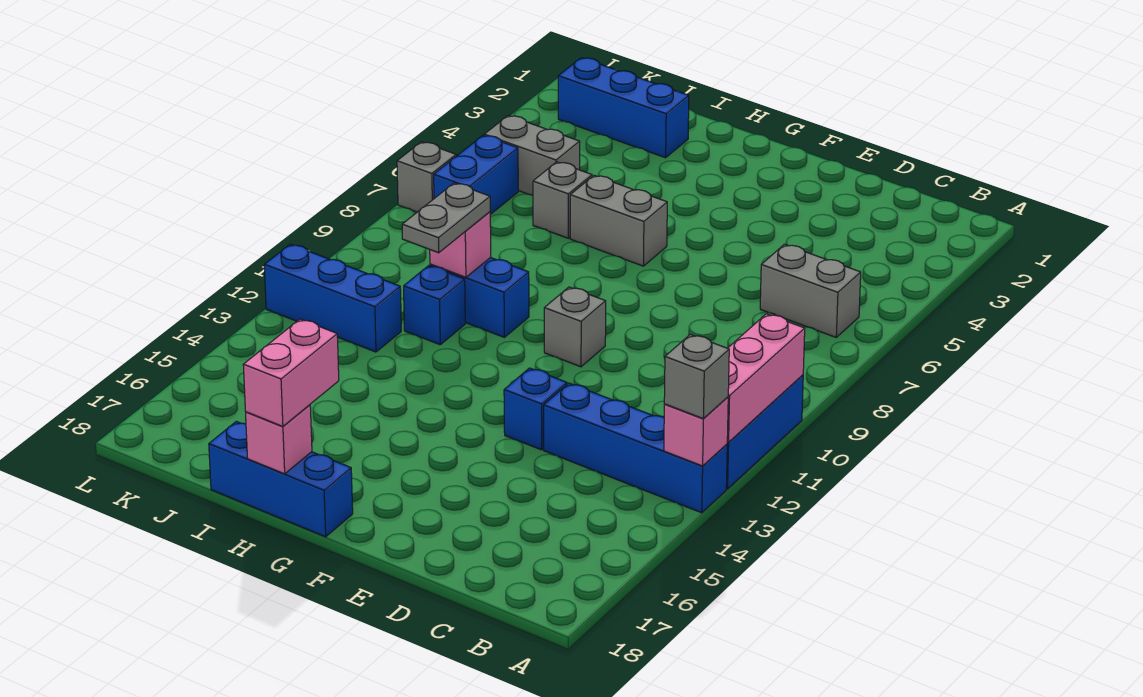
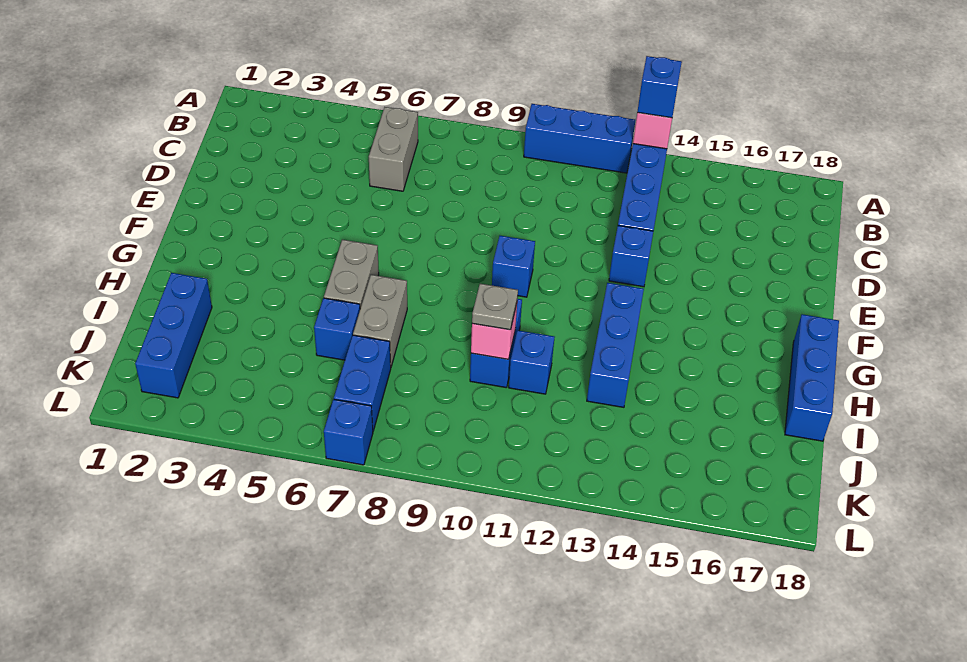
pink brick A10:A12 level 2 -> none
grey brick A13 level 3 -> blue brick A13 level 3
grey brick F10 level 1 -> blue brick F10 level 1
pink brick H17:H18 level 3 -> none
pink brick H18 level 2 -> none
grey brick I6 level 1 -> blue brick I6 level 1
grey plate I10:I11 level 3 -> grey plate I10 level 3
grey brick J5:K5 level 1 -> grey brick H7:I7 level 1
blue brick J12:L12 level 1 -> blue brick G13:I13 level 1
blue brick K6:K7 level 1 -> blue brick J7:K7 level 1
grey brick L7 level 1 -> blue brick L7 level 1

